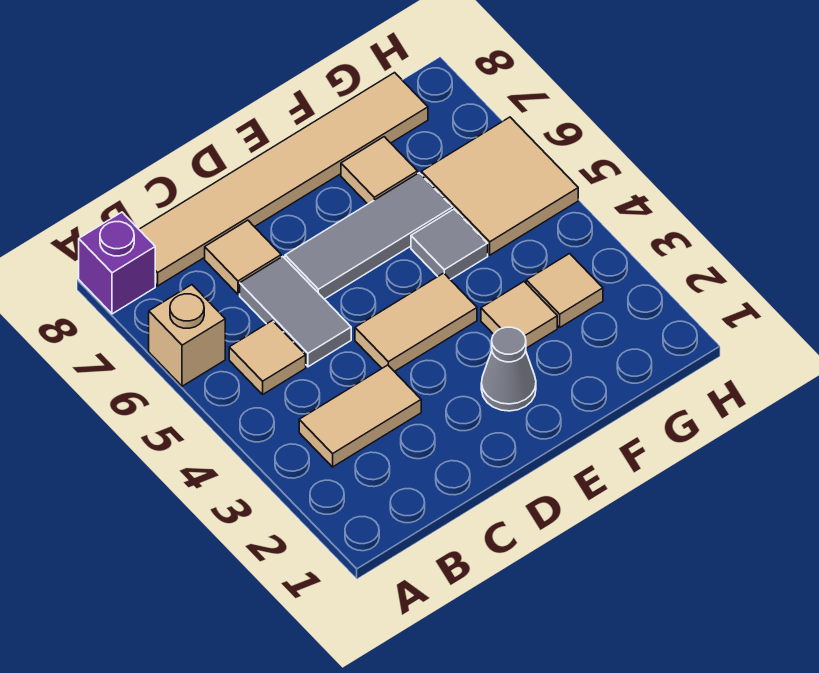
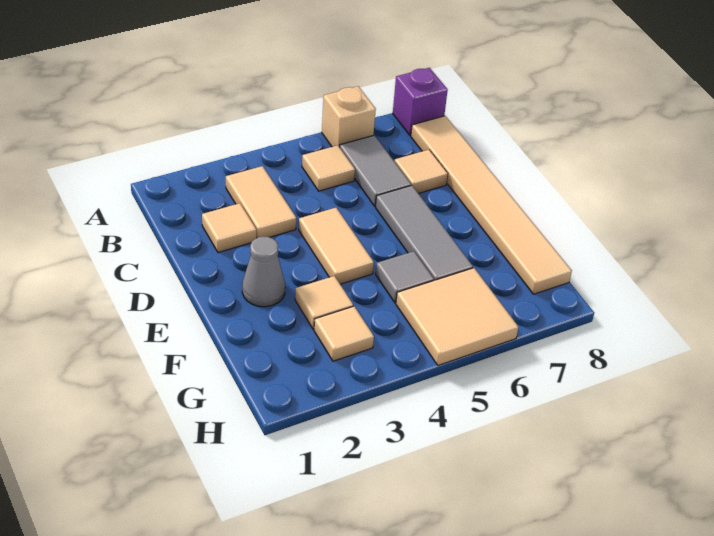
grey tile C5:C6 level 1 -> grey tile B6:C6 level 1
tan tile F7 level 1 -> tan tile C2 level 1

